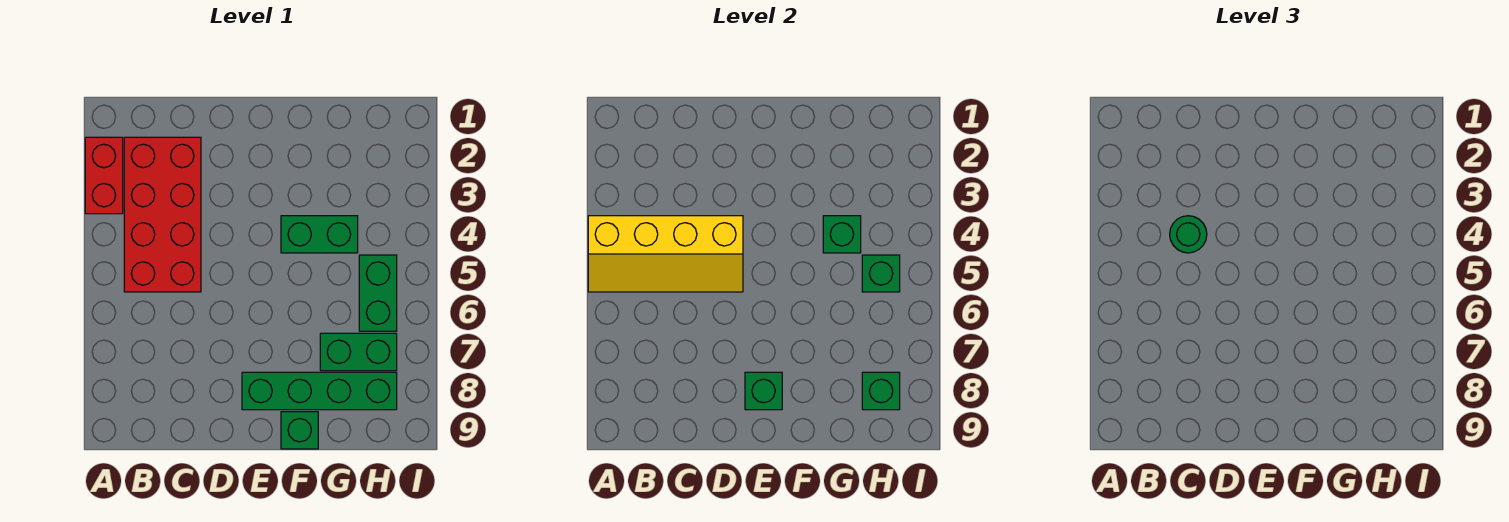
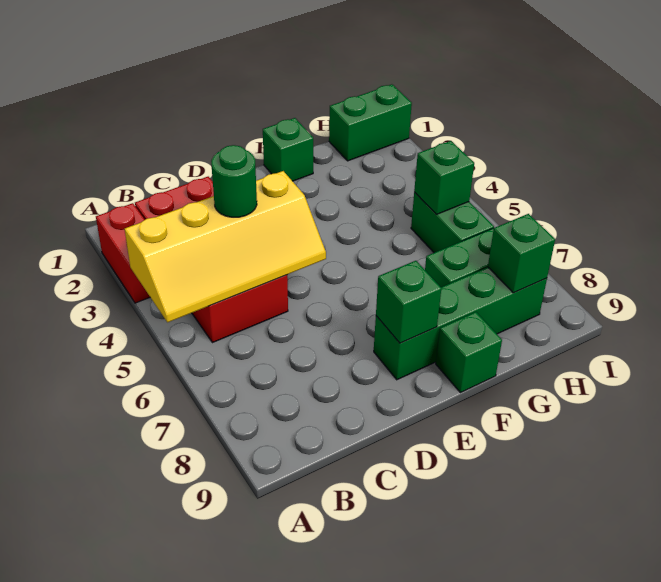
green brick F4:G4 level 1 -> green brick H1:I1 level 1
green brick G4 level 2 -> green brick F1 level 1

